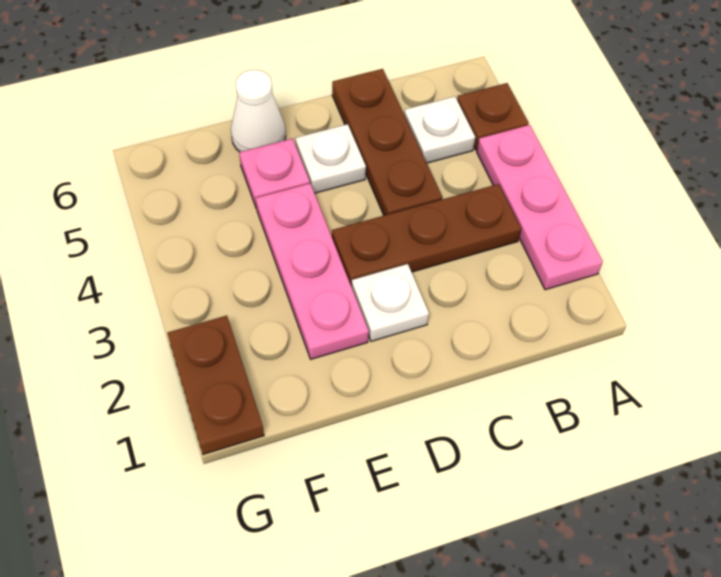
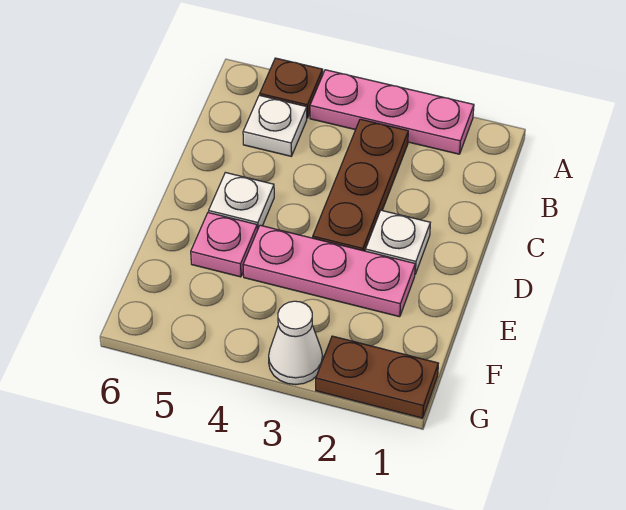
brown plate C4:C6 level 1 -> none
white cone E6 level 1 -> white cone G3 level 1

